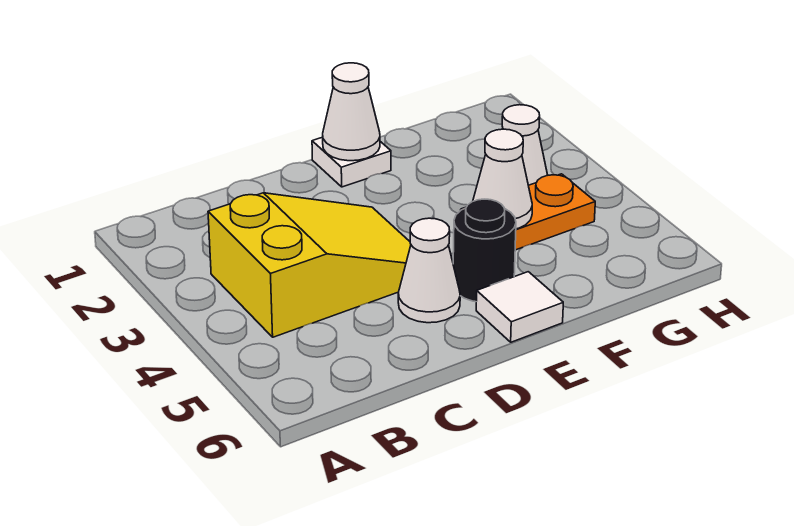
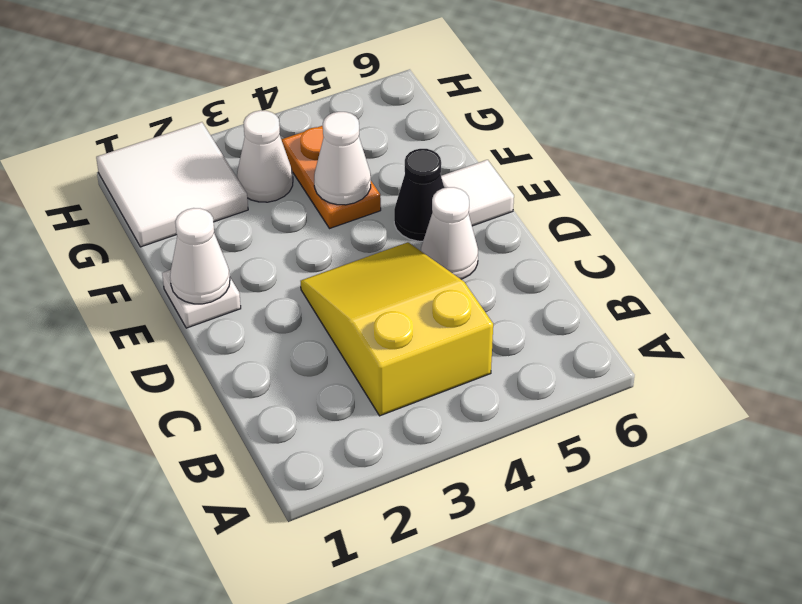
black round brick E5 level 1 -> black cone E5 level 1
none -> white tile G1:H2 level 1

